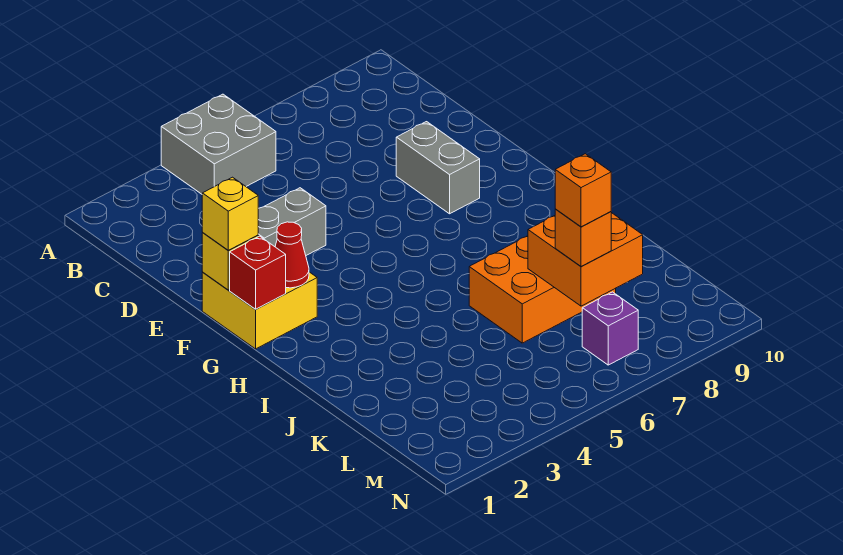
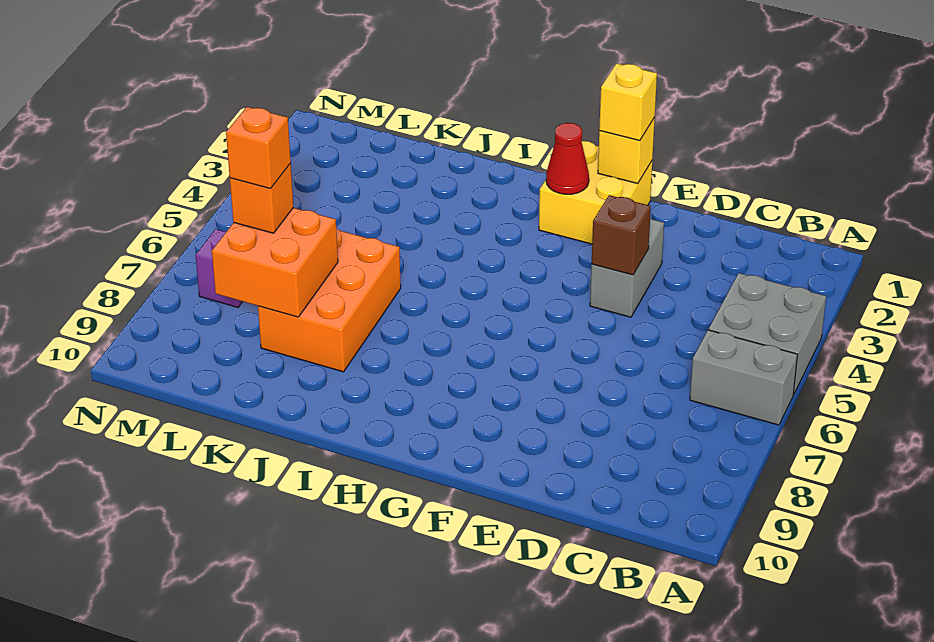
none -> brown brick E4 level 2
grey brick E8:F8 level 1 -> grey brick A6:B6 level 1
red brick G1 level 2 -> none

